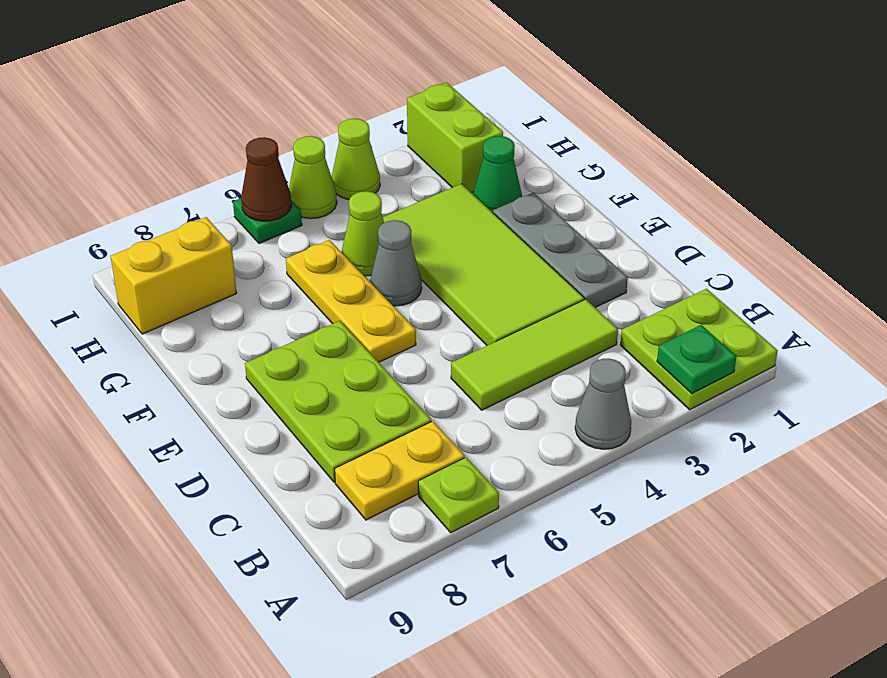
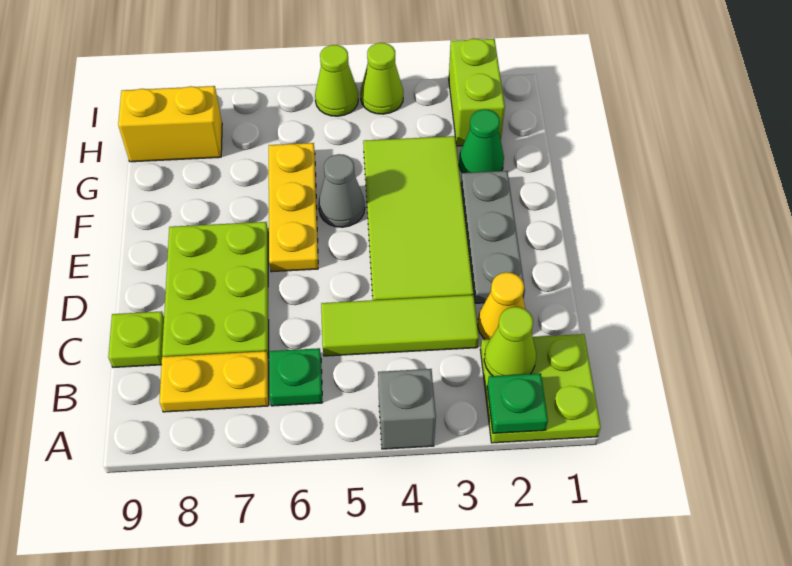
grey cone A4 level 1 -> grey brick A4 level 1
lime plate A7 level 1 -> lime plate C9 level 1
none -> yellow cone C2 level 1
lime cone G5 level 1 -> lime cone B2 level 2
green plate I6 level 1 -> green plate B6 level 1
brown cone I6 level 2 -> none

